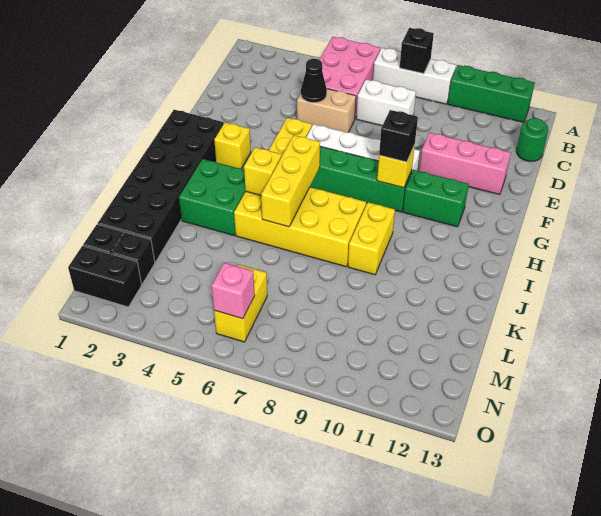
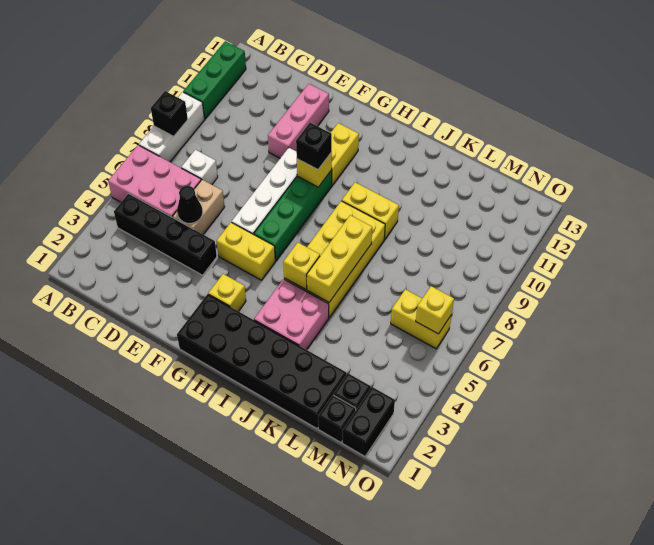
none -> black brick B4:E4 level 1
white brick C7:C8 level 1 -> white brick C7 level 1
green round brick C13 level 1 -> none
green brick G10:G11 level 1 -> yellow brick G10:G11 level 1
yellow brick H6:J6 level 2 -> yellow brick J5:J7 level 2
green brick I3:J4 level 1 -> pink brick I3:J4 level 1
pink brick N6 level 2 -> yellow brick N6 level 2

